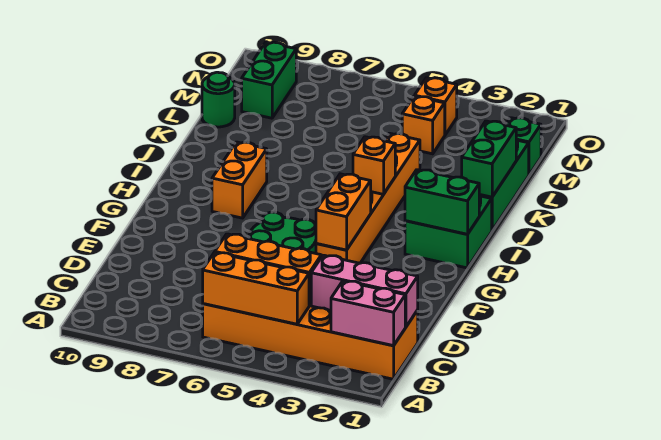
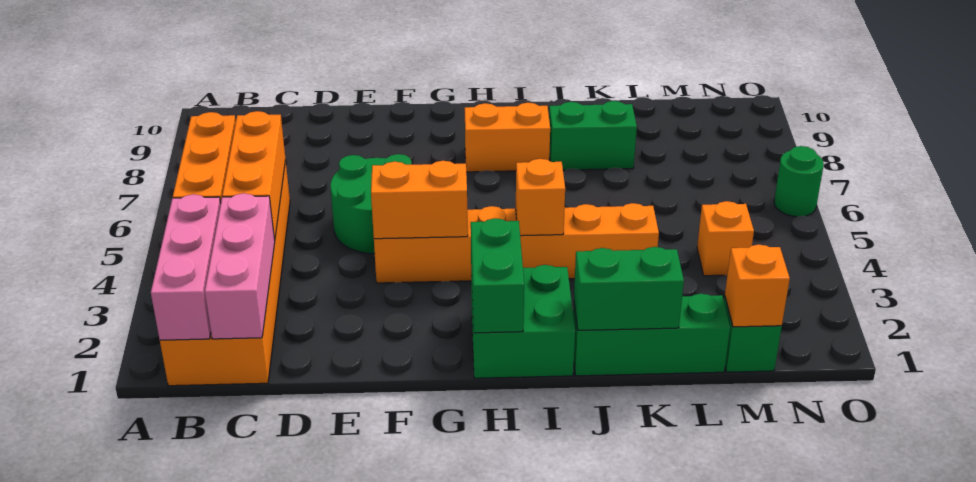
pink brick B1:B2 level 2 -> pink brick B1:B3 level 2
green round brick L10 level 1 -> green round brick O6 level 1
green brick M9:N9 level 1 -> green brick J8:K8 level 1
orange brick N4 level 1 -> orange brick M1 level 2

